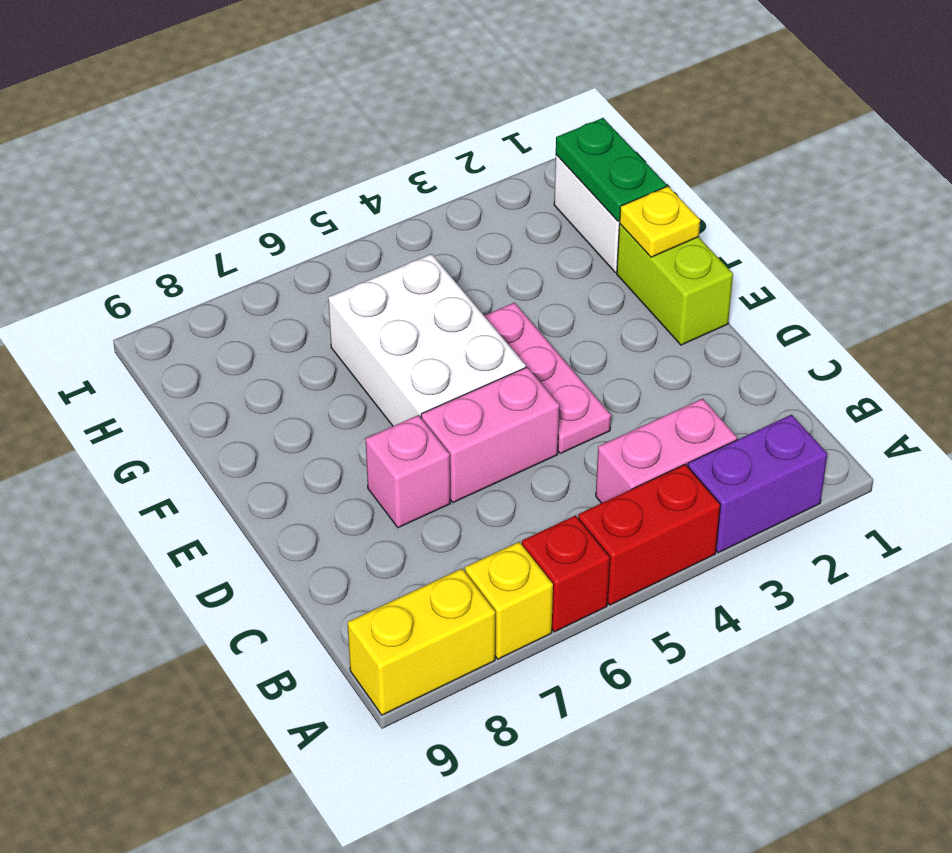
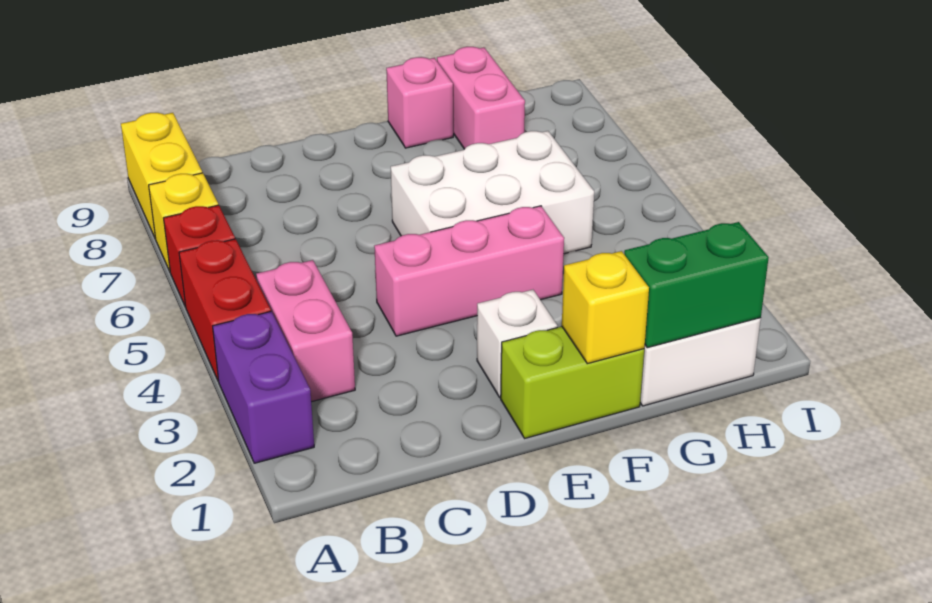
pink plate D4:F4 level 1 -> pink brick D4:F4 level 1
pink brick D5:D6 level 1 -> pink brick G8:G9 level 1
pink brick D7 level 1 -> pink brick F9 level 1
none -> white brick E2 level 1
yellow plate F1 level 2 -> yellow brick F1 level 2
green plate G1:H1 level 2 -> green brick G1:H1 level 2

